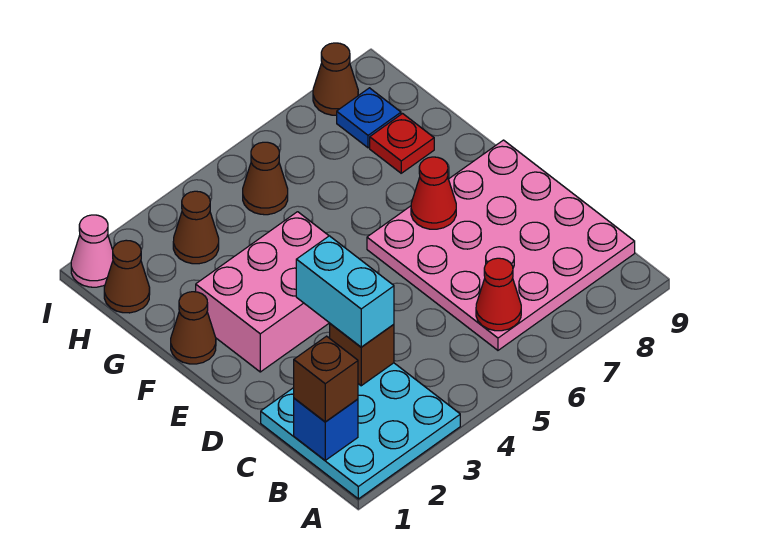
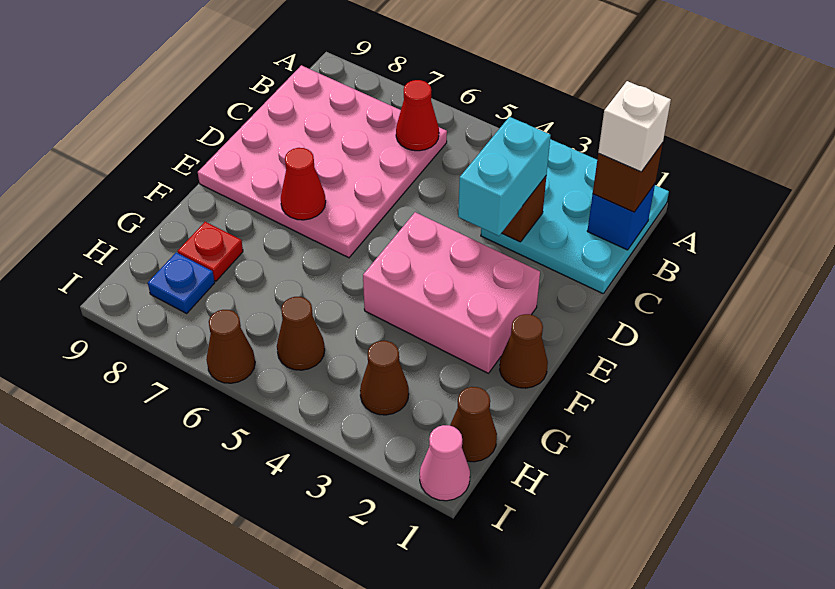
none -> white brick B1 level 4
brown cone I8 level 1 -> brown cone I6 level 1

